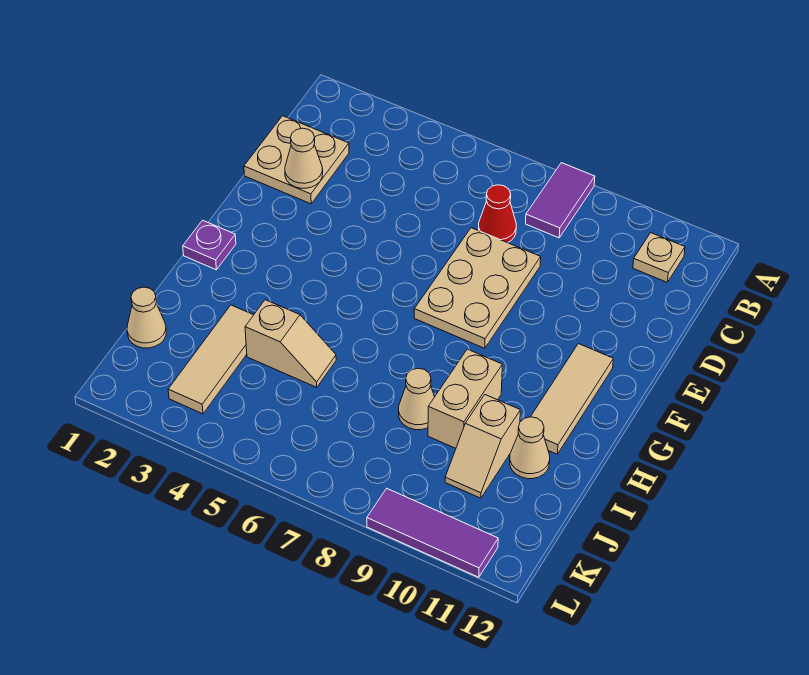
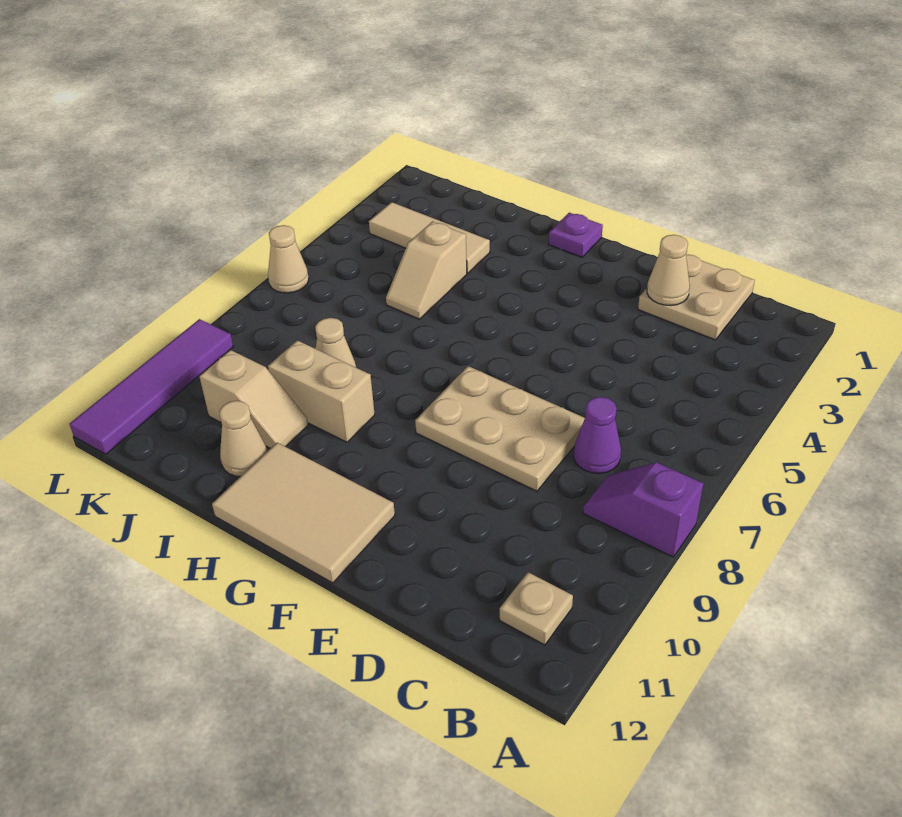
purple tile A8:B8 level 1 -> purple slope A8:B8 level 1 top A
red cone C7 level 1 -> purple cone C7 level 1
tan tile F11:H11 level 1 -> tan tile F11:H12 level 1
tan slope I10:J10 level 1 top I -> tan slope I10:J10 level 1 top J
tan cone J1 level 1 -> tan cone L6 level 1
purple tile L9:L11 level 1 -> purple tile L9:L12 level 1

